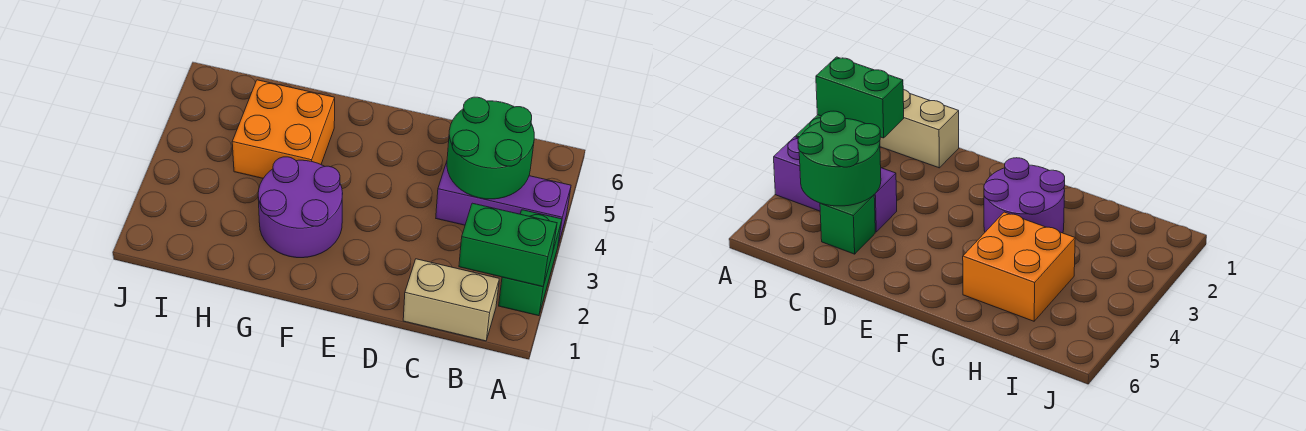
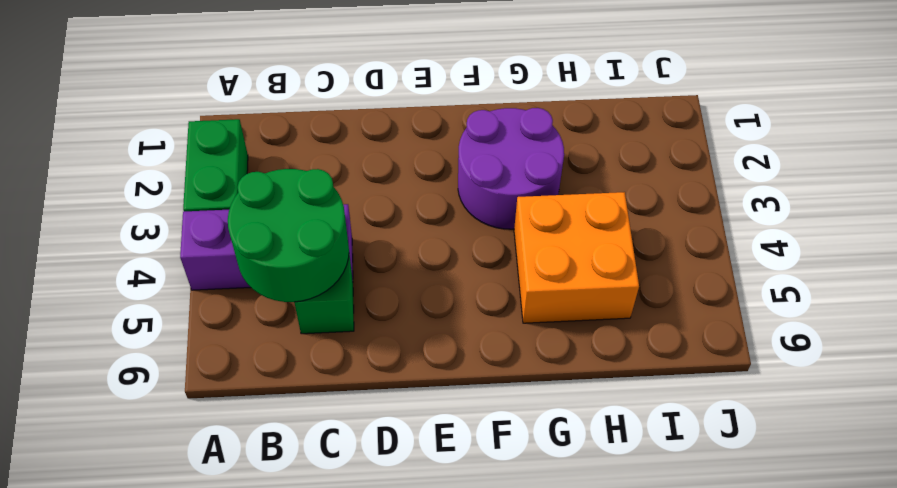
green brick A2:B2 level 2 -> none
tan brick B1:C1 level 1 -> none

